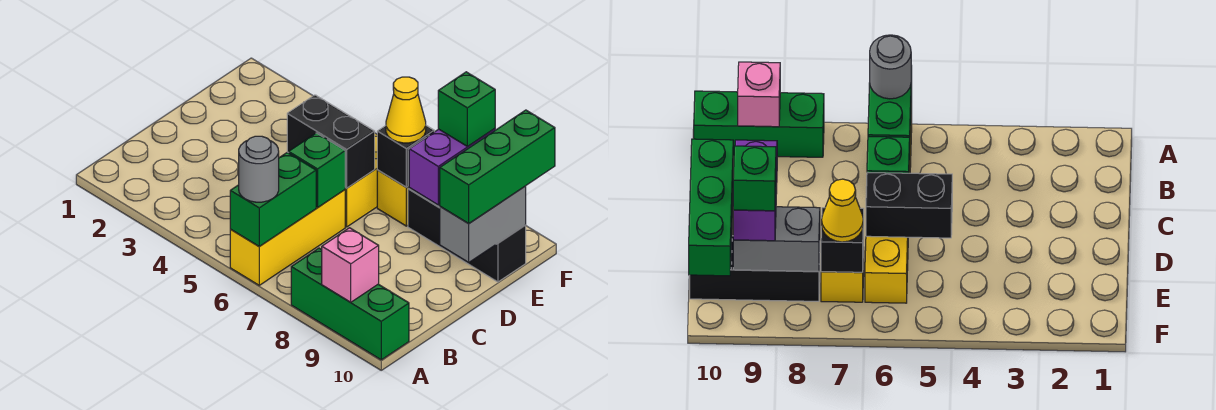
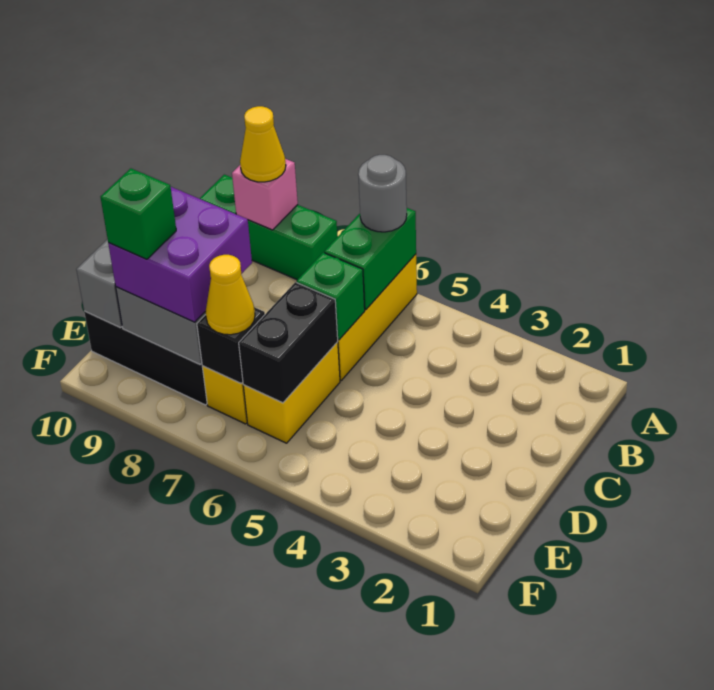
none -> yellow cone A9 level 3
black brick D5:D6 level 2 -> black brick D6:E6 level 2
purple brick D9:E9 level 3 -> purple brick D8:E9 level 3
green brick D10:F10 level 3 -> none

